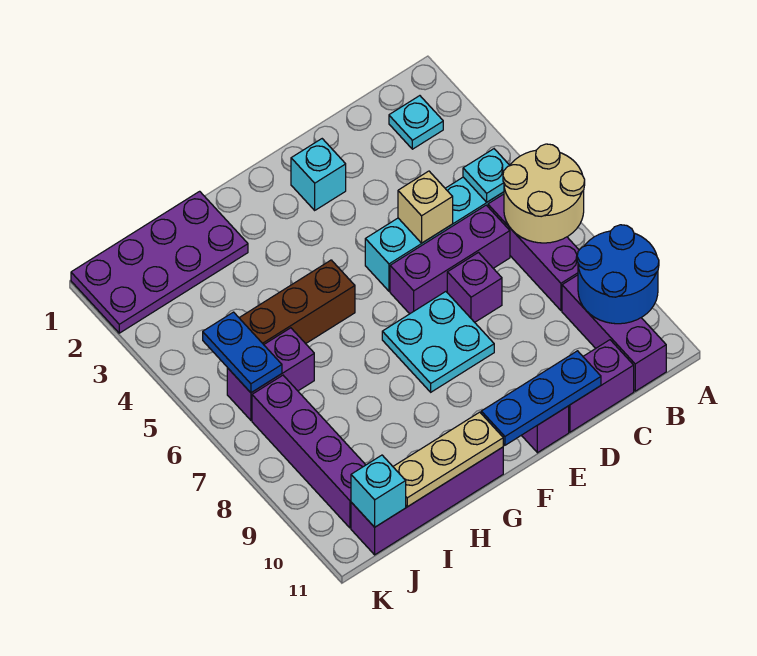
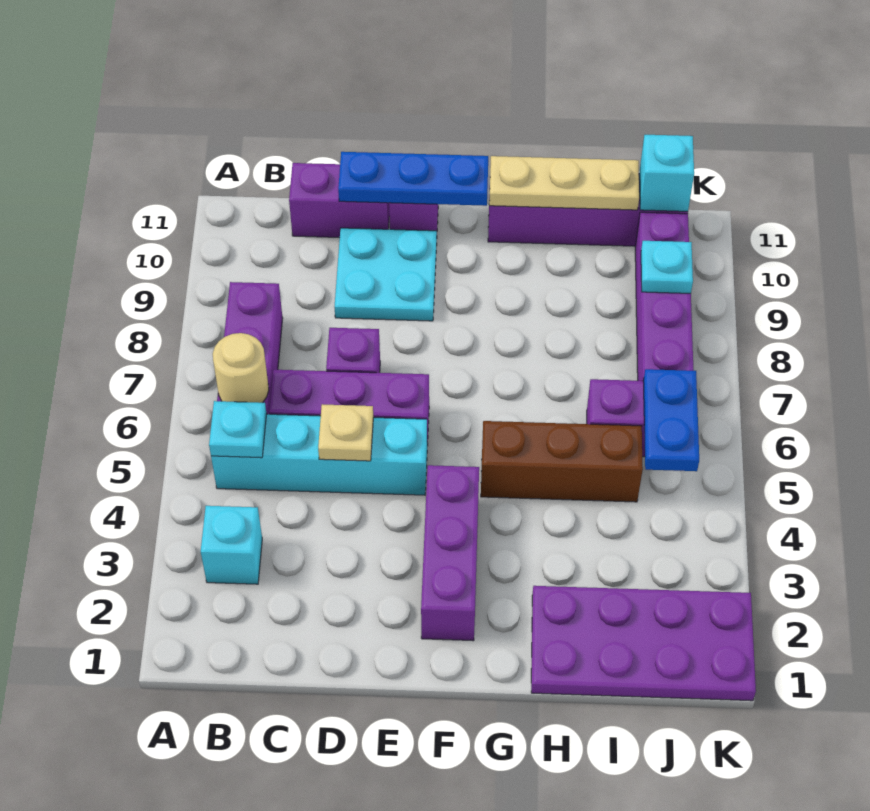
tan round brick A6:B7 level 2 -> tan round brick B6 level 2
blue round brick A9:B10 level 2 -> none
cyan plate B2 level 1 -> cyan plate J9 level 2
purple brick B9:B11 level 1 -> purple brick F2:F4 level 1
tan brick D5 level 2 -> tan plate D5 level 2
cyan brick E2 level 1 -> cyan brick B3 level 1
cyan plate E7:F8 level 1 -> cyan plate D9:E10 level 1

